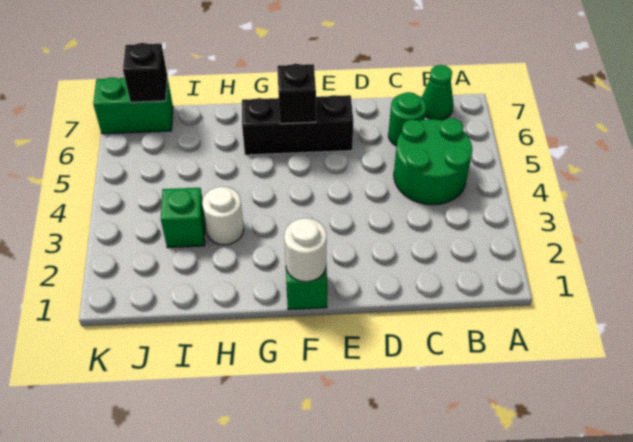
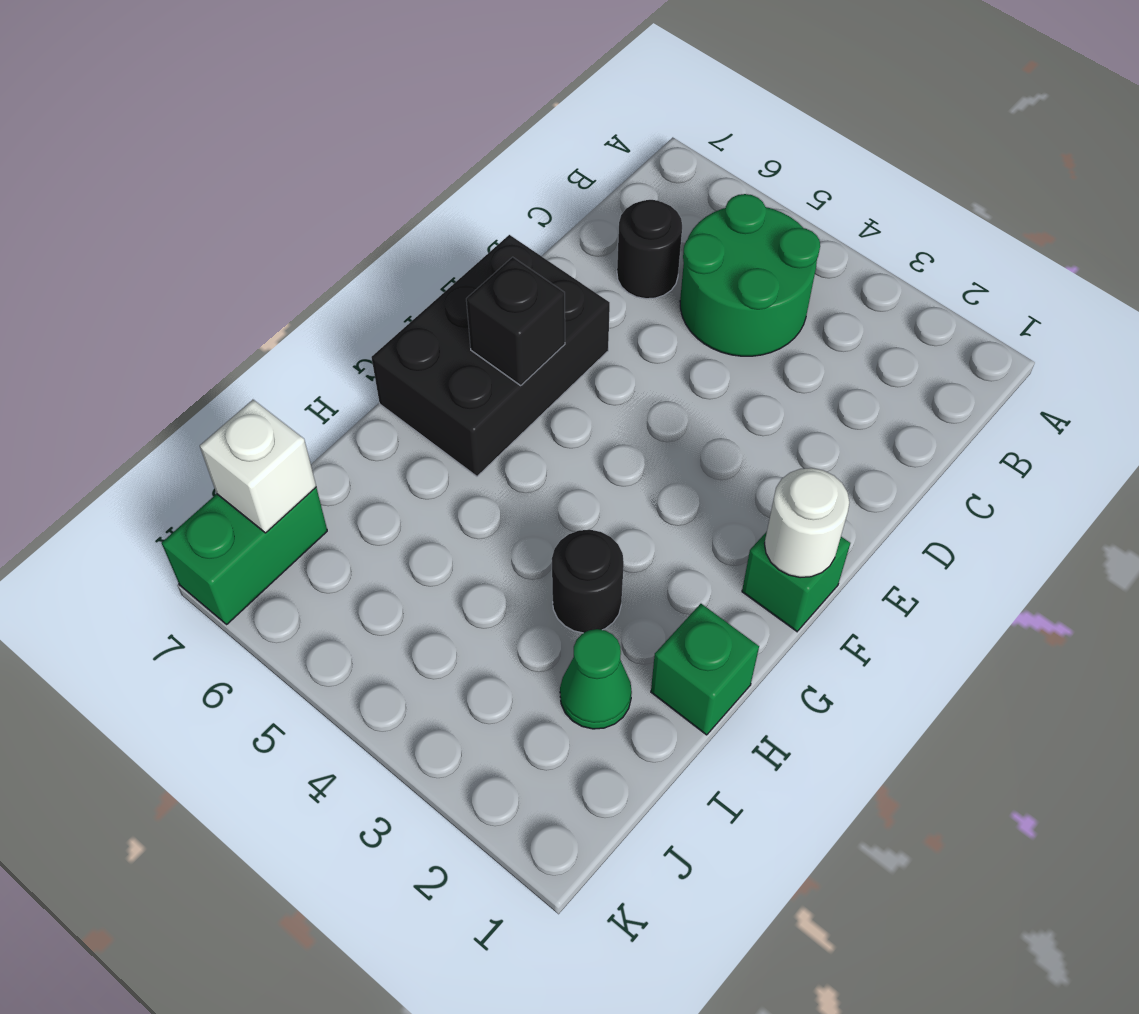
green cone B7 level 1 -> green cone I2 level 1
green round brick C6 level 1 -> black round brick C6 level 1
black brick E6:G6 level 1 -> black brick E6:G7 level 1
white round brick H3 level 1 -> black round brick H3 level 1
green brick I3 level 1 -> green brick H1 level 1
black brick J7 level 2 -> white brick J7 level 2

